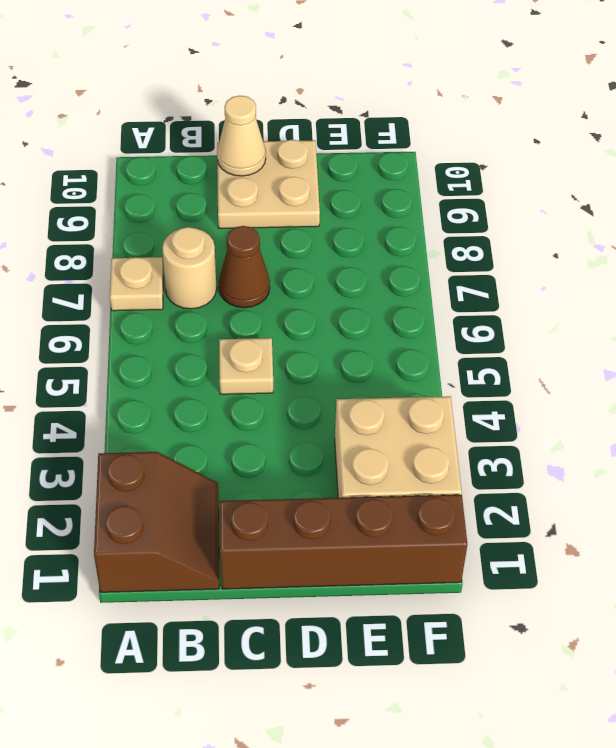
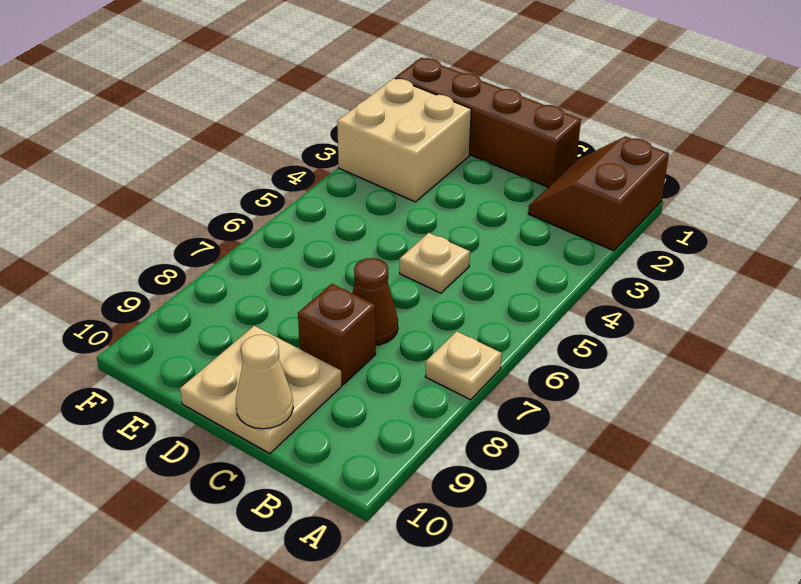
tan round brick B7 level 1 -> none
none -> brown brick C8 level 1

